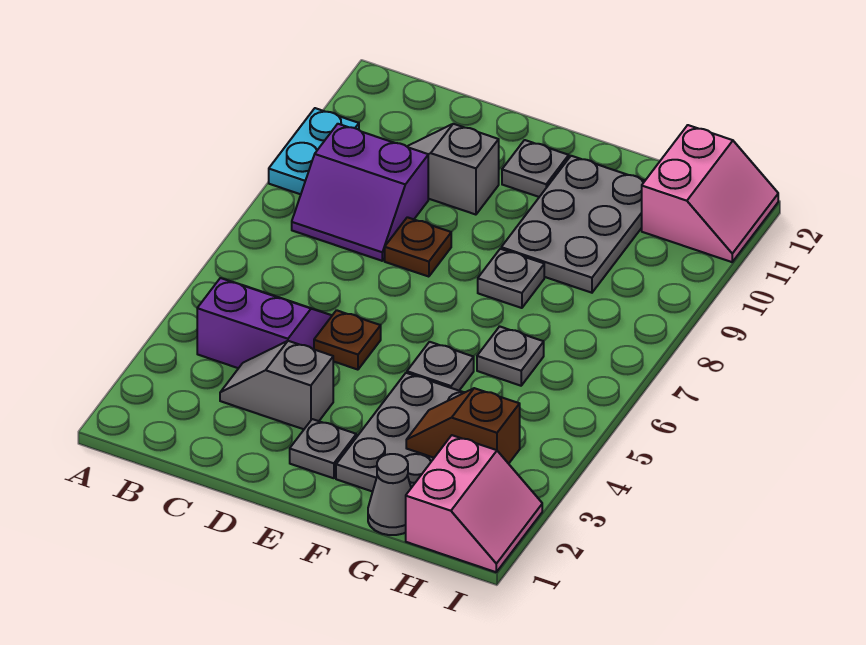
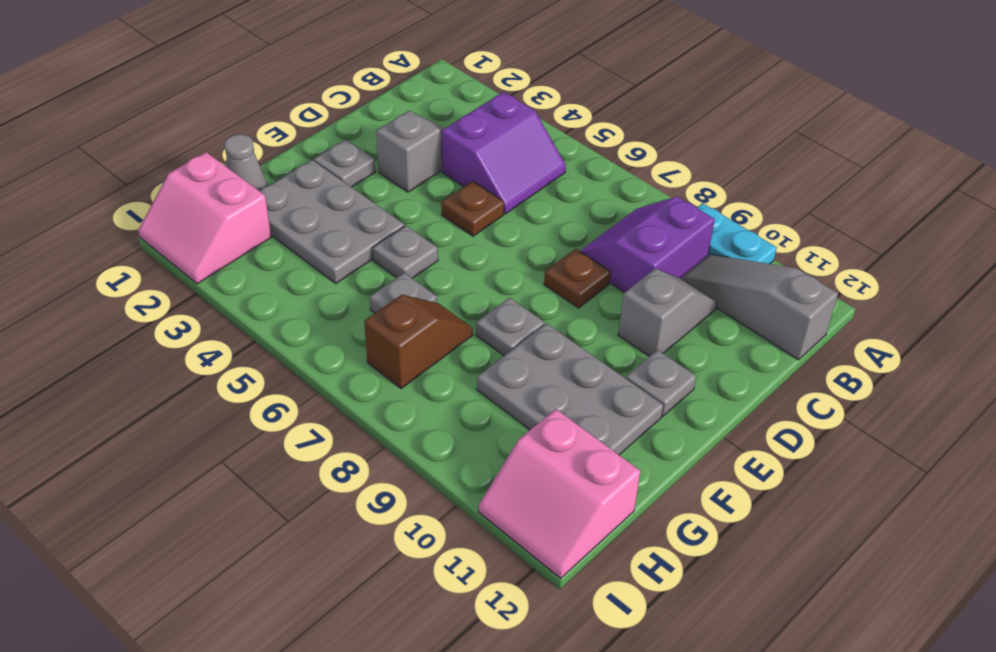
none -> grey slope B10:B12 level 1 top 12
brown slope G3:H3 level 2 top H -> brown slope G7:H7 level 1 top H

